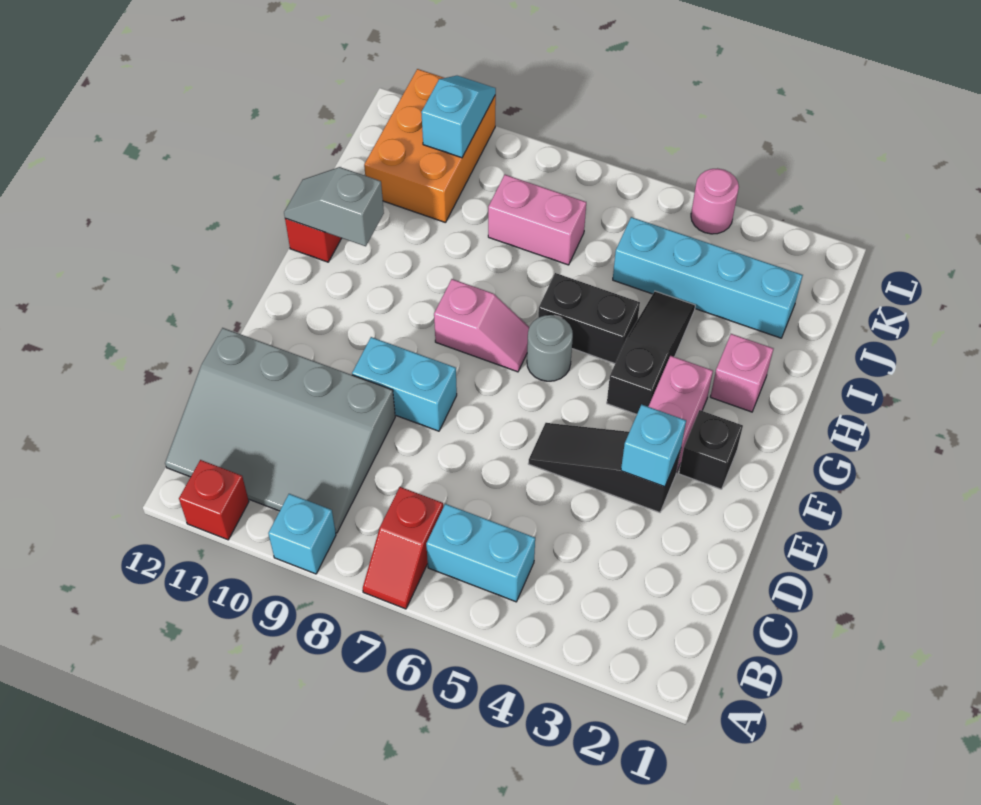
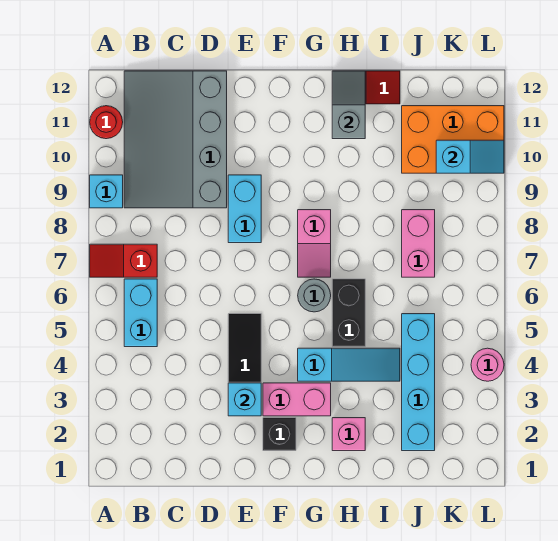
red brick A11 level 1 -> red round brick A11 level 1
black slope G4:I4 level 1 top G -> cyan slope G4:I4 level 1 top G

